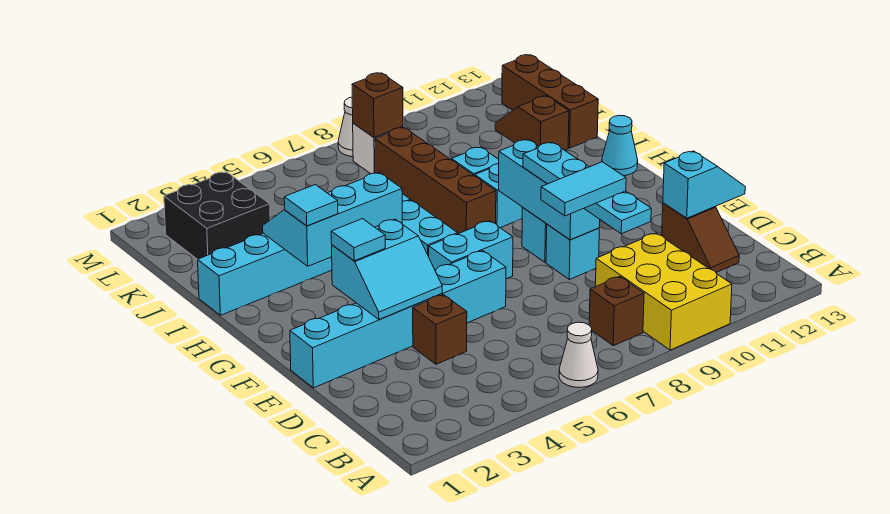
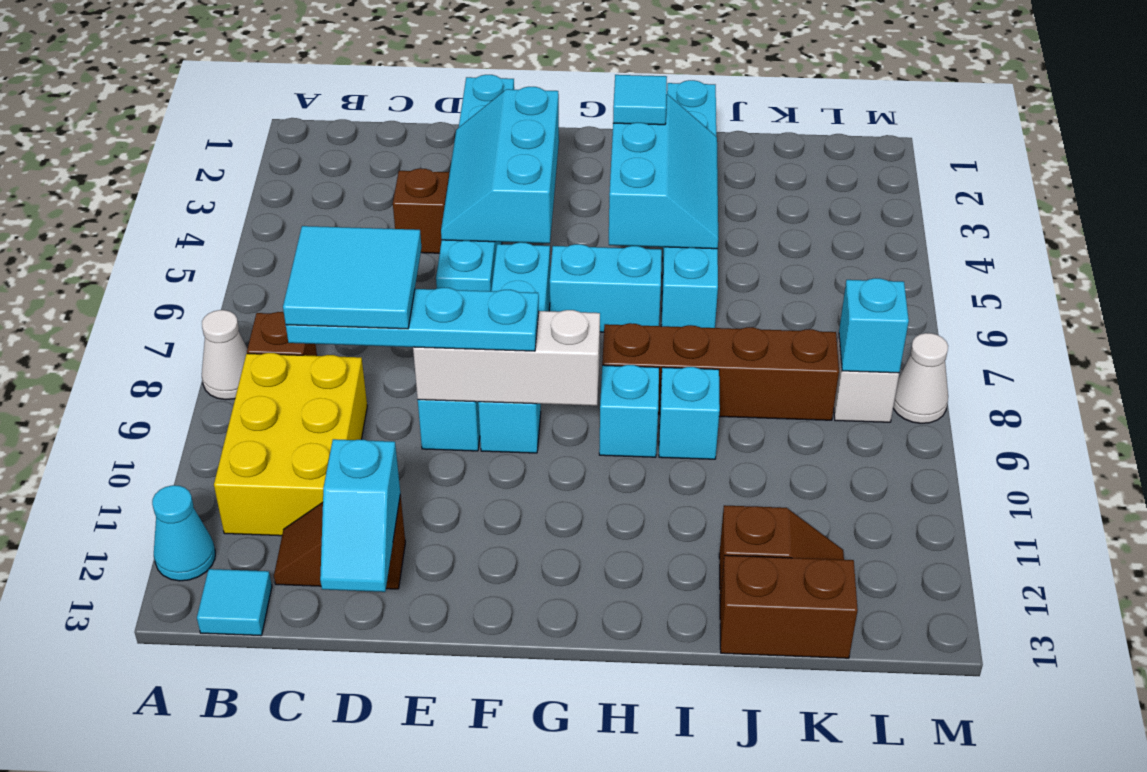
white cone A6 level 1 -> white cone A8 level 1
yellow brick A9:C10 level 1 -> yellow brick B9:C11 level 1
cyan tile D8:D9 level 4 -> cyan tile C8:D9 level 4
cyan slope E3:F4 level 2 top F -> cyan slope E3:F5 level 2 top F
cyan brick E9:G9 level 2 -> white brick E9:G9 level 2
cyan tile F3 level 3 -> cyan tile B13 level 1
cyan cone H13 level 1 -> cyan cone A12 level 1
brown brick J13:L13 level 1 -> brown brick J13:K13 level 1
black brick K2:L3 level 1 -> none
brown brick L8 level 2 -> cyan brick L8 level 2

